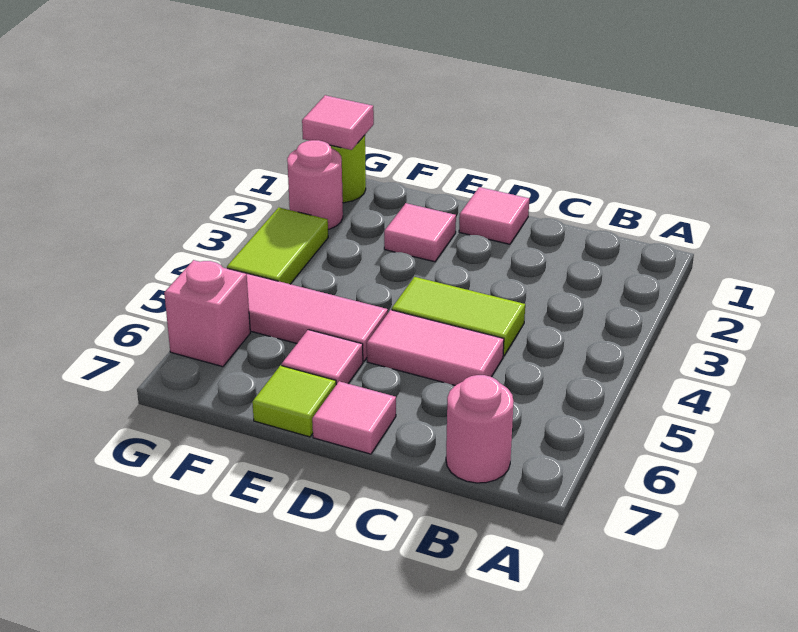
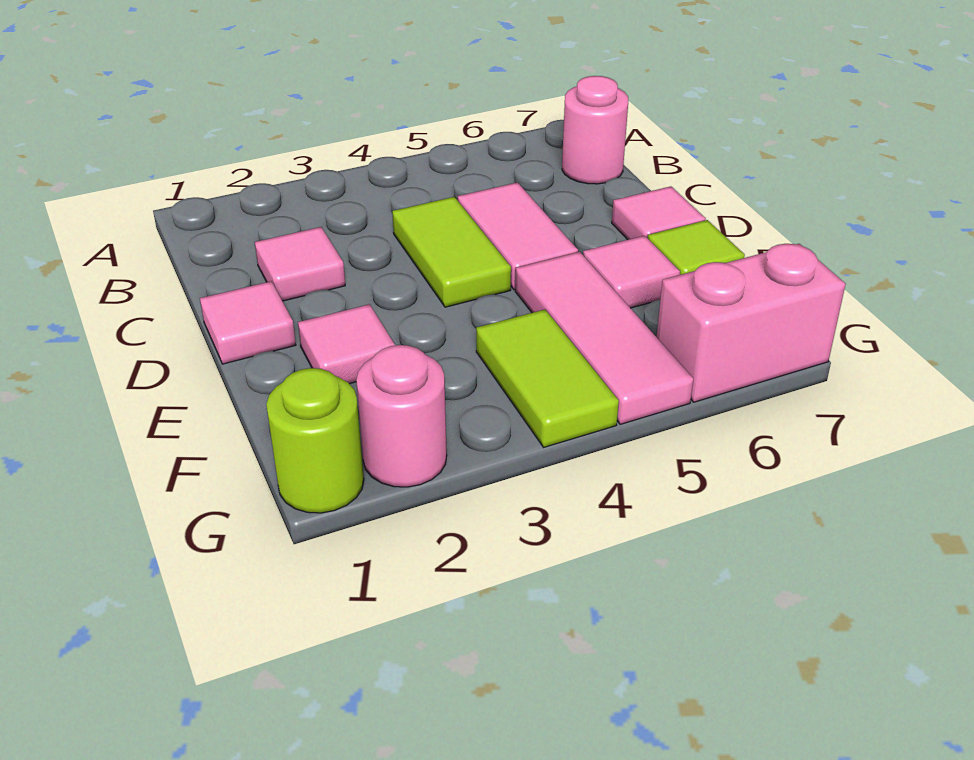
pink tile G1 level 2 -> pink tile C2 level 1
lime tile G3:G4 level 1 -> lime tile F4:G4 level 1
pink brick G6 level 1 -> pink brick G6:G7 level 1

